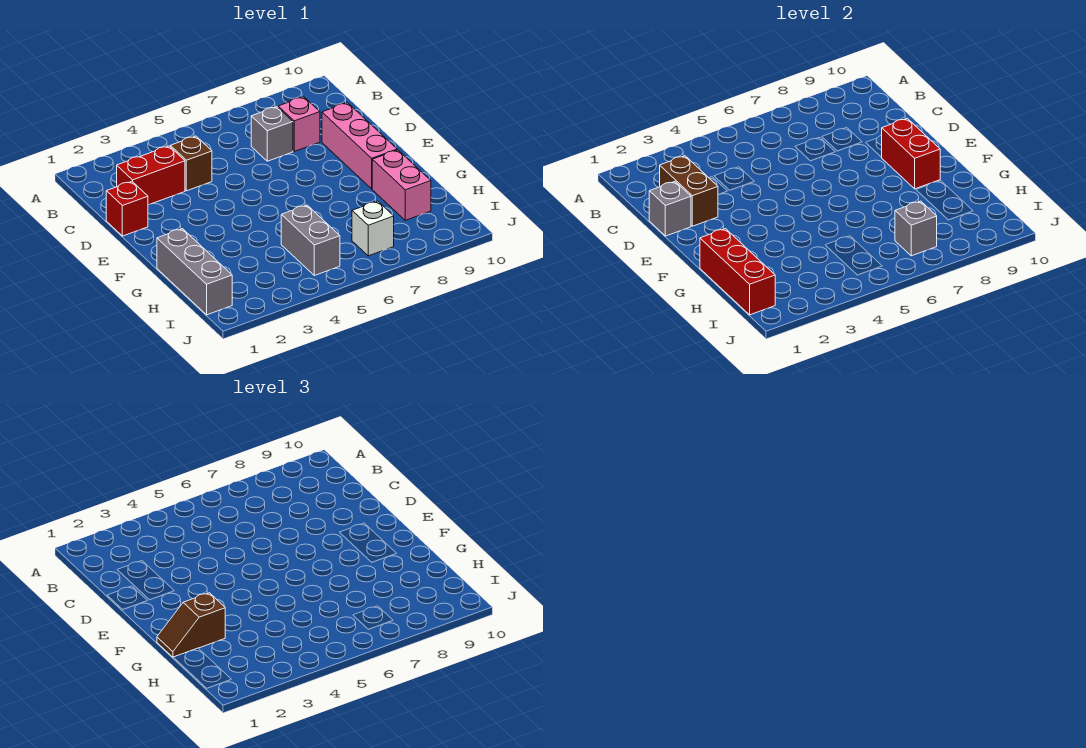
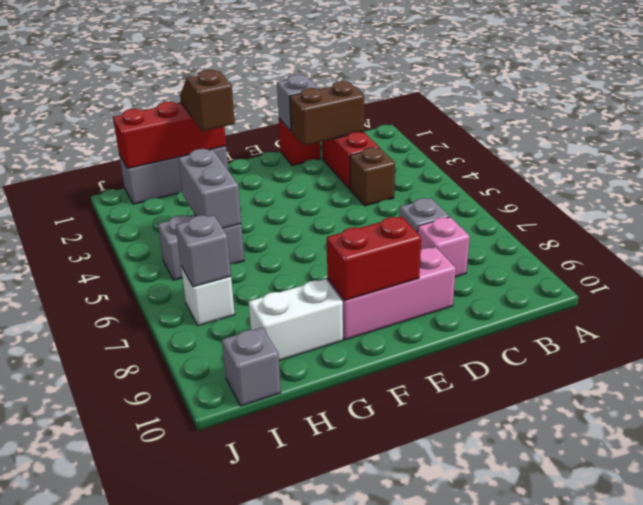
pink brick G9:H9 level 1 -> white brick G9:H9 level 1
none -> grey brick H4:H5 level 2
none -> grey brick I10 level 1

